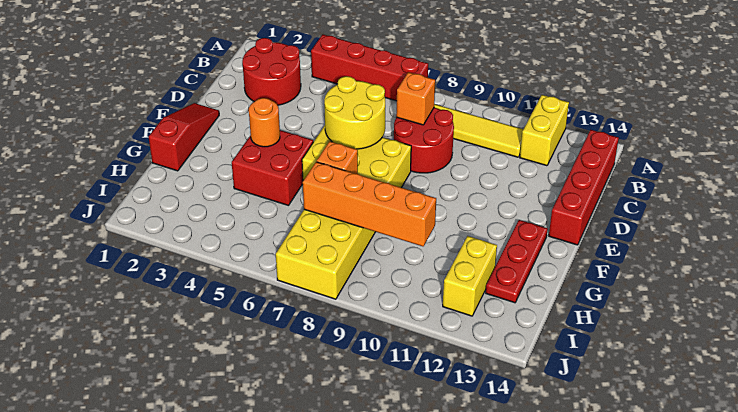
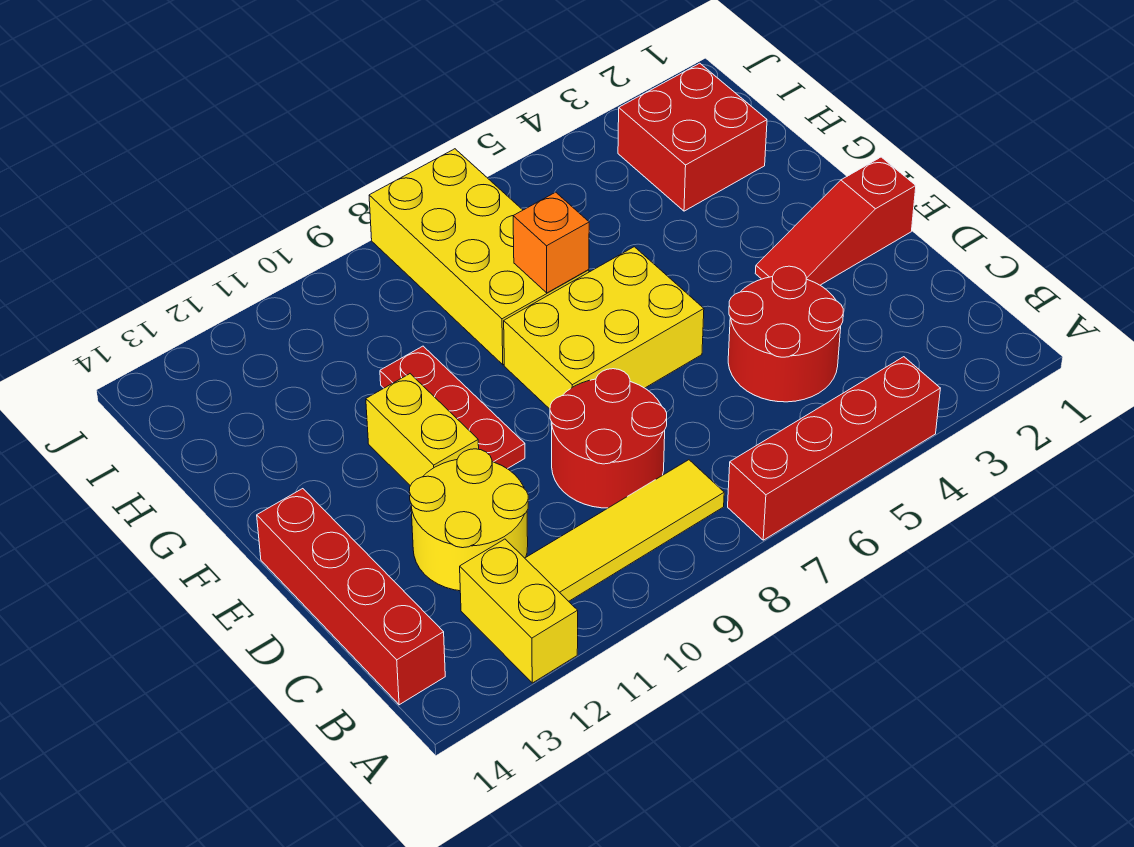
red round brick B2:C3 level 1 -> red round brick C4:D5 level 1
orange brick C8 level 2 -> none
yellow round brick D6:E7 level 2 -> yellow round brick C11:D12 level 1
red slope E1:G1 level 1 top G -> red slope E1:E3 level 1 top 1
red brick F4:G5 level 1 -> red brick H2:I3 level 1
orange round brick F4 level 2 -> none
red plate F13:H13 level 1 -> red plate E10:G10 level 1
orange brick H7:H10 level 2 -> none
yellow brick H12:I12 level 1 -> yellow brick E11:F11 level 1

